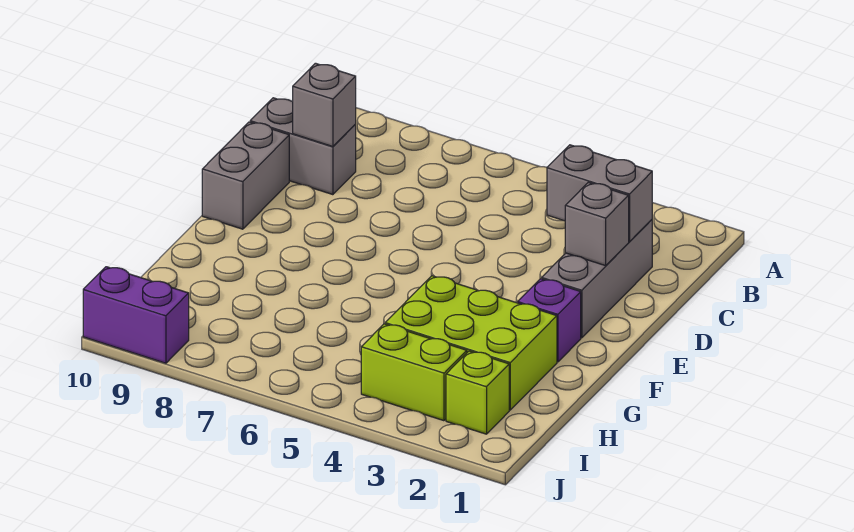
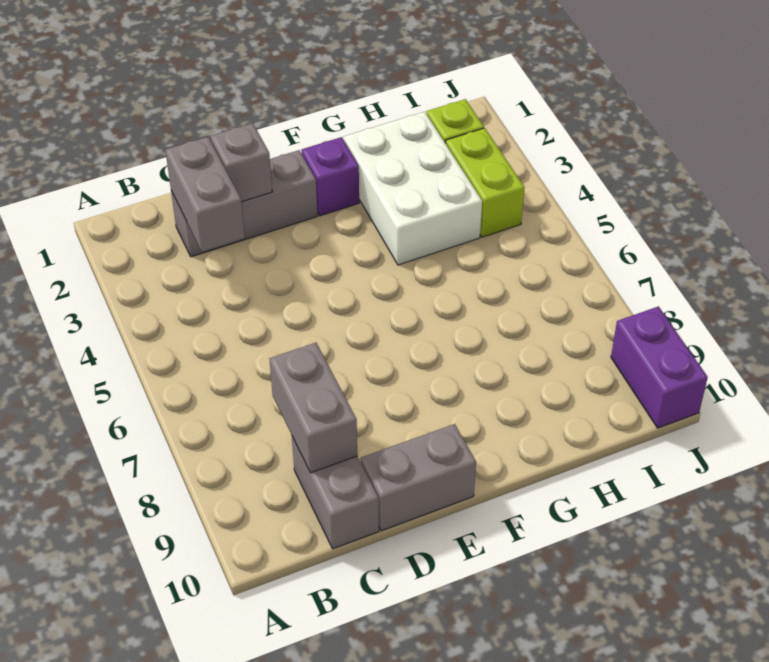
grey brick C9 level 2 -> grey brick C8:C9 level 2
lime brick G2:H4 level 1 -> white brick G2:H4 level 1

